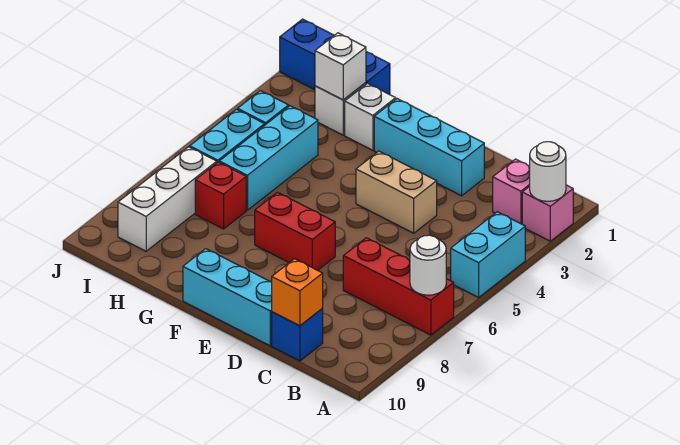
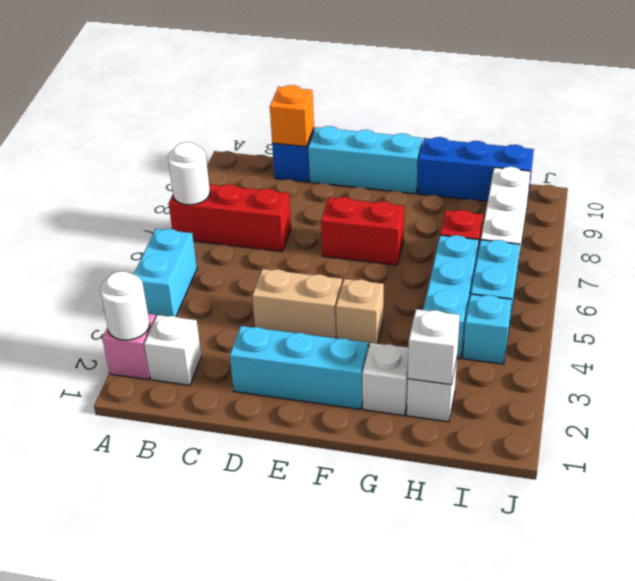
pink brick B2 level 1 -> white brick B2 level 1
none -> tan brick F4 level 1
blue brick H1:J1 level 1 -> blue brick G10:I10 level 1

